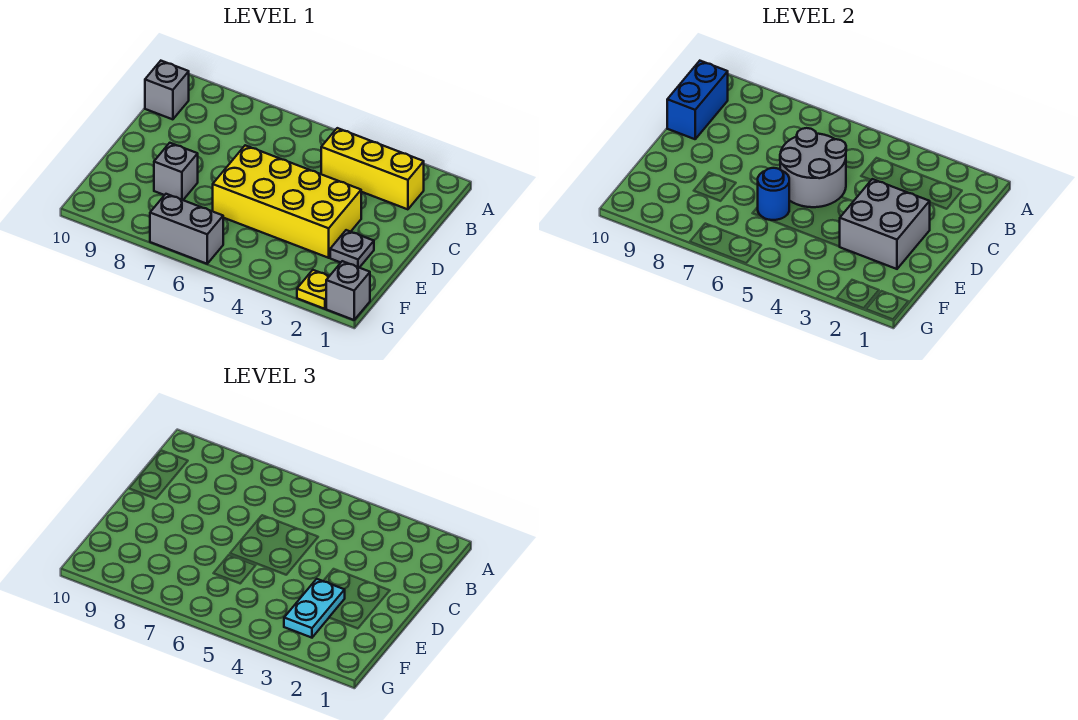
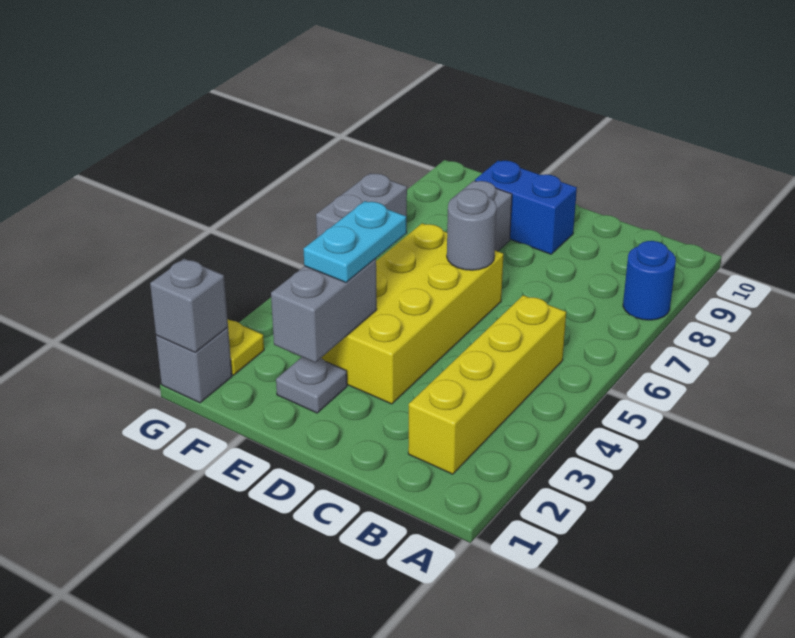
yellow brick B2:B4 level 1 -> yellow brick B2:B5 level 1
grey brick B10 level 1 -> grey brick G1 level 2
blue brick B10:C10 level 2 -> blue brick D9:E9 level 1
grey round brick C5:D6 level 2 -> grey round brick D6 level 2
grey brick D2:E3 level 2 -> grey brick E2:E3 level 2
cyan plate E3:F3 level 3 -> cyan plate E3:E4 level 3
blue round brick E6 level 2 -> blue round brick A8 level 1

